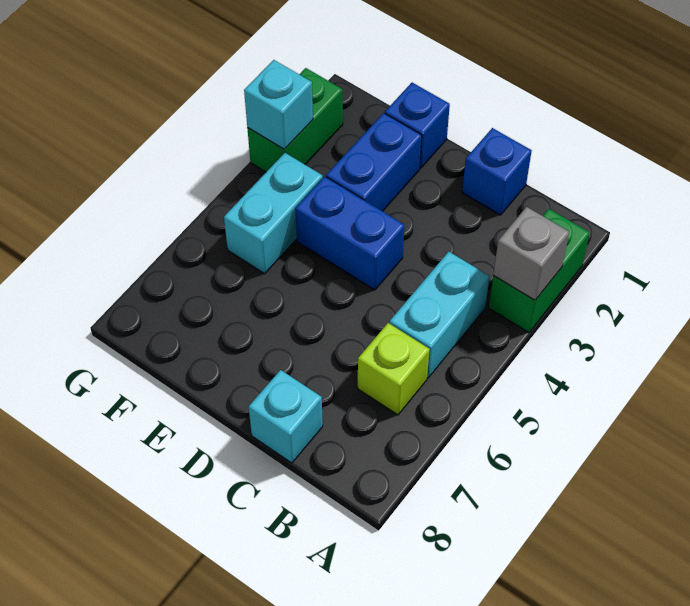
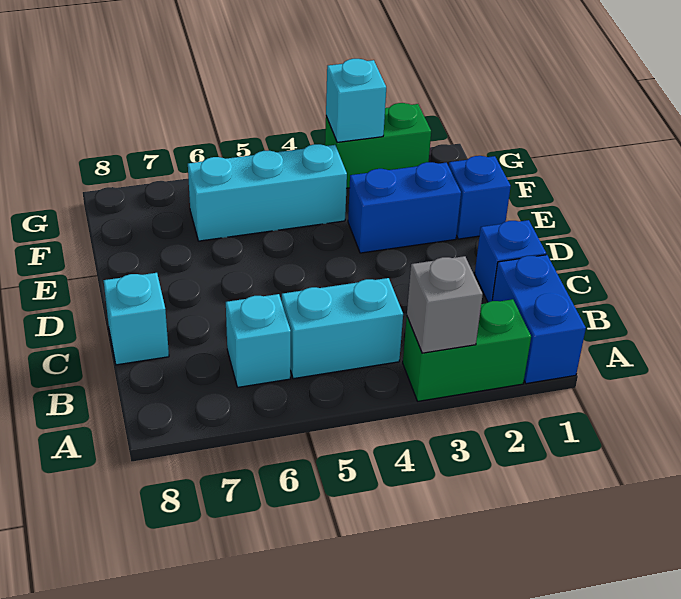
lime brick B6 level 1 -> cyan brick B6 level 1
blue brick D4:E4 level 1 -> blue brick A1:B1 level 1
cyan brick F4:F5 level 1 -> cyan brick F4:F6 level 1

